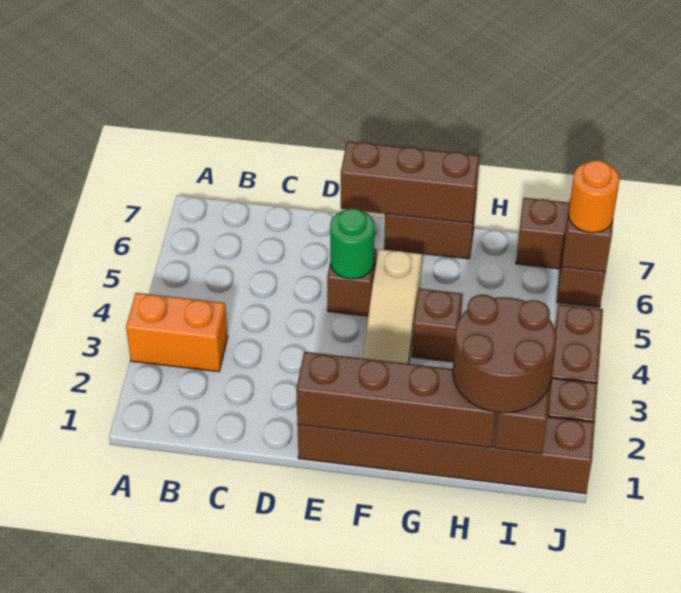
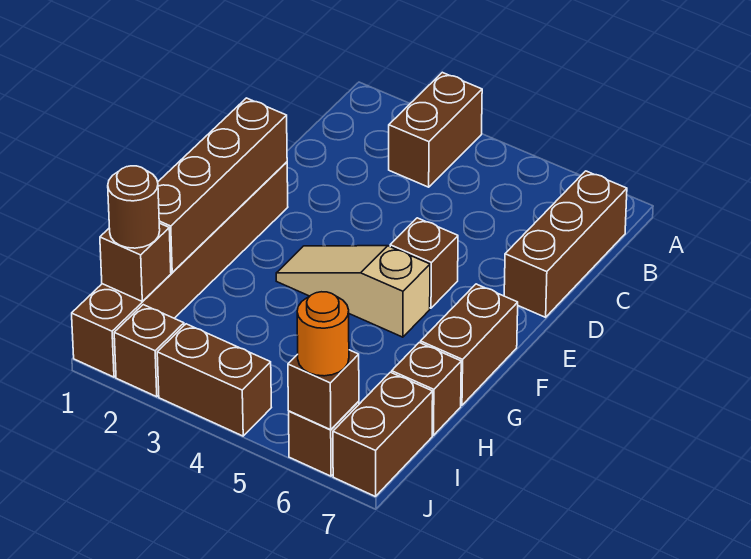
orange brick A3:B3 level 1 -> brown brick A3:B3 level 1
green round brick E5 level 2 -> none
brown brick E7:G7 level 2 -> brown brick B7:D7 level 1
brown brick G4 level 1 -> brown brick H7 level 1
brown round brick H1:I2 level 3 -> brown round brick I1 level 3

